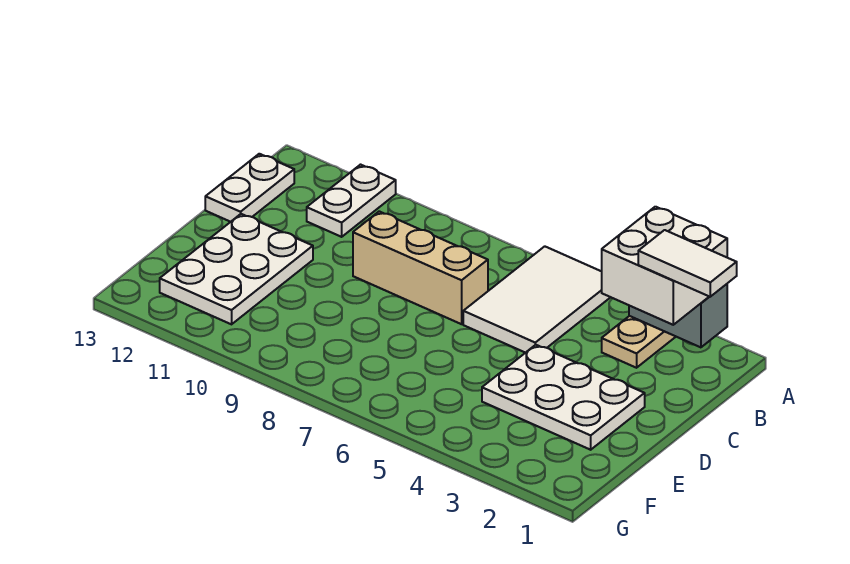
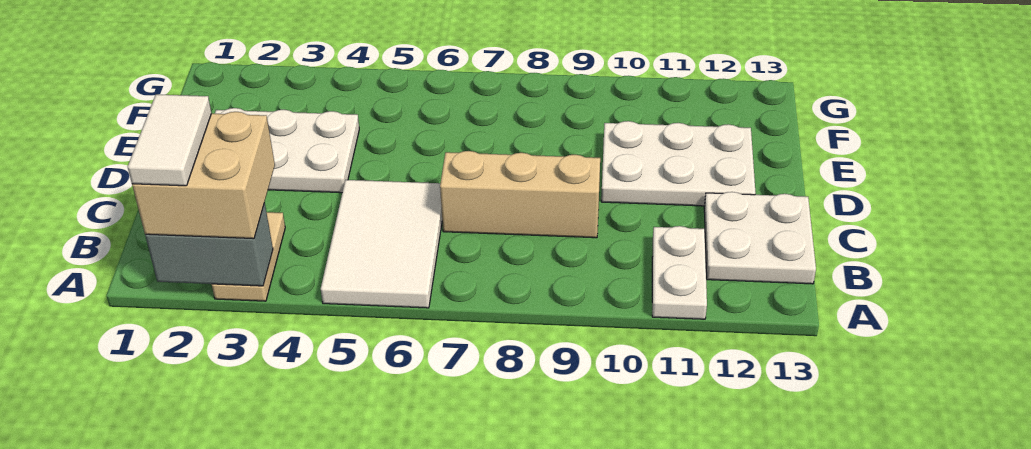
white brick A2:B3 level 3 -> tan brick A2:B3 level 3
white tile B1:B2 level 4 -> white tile A2:B2 level 4
white plate B13:C13 level 1 -> white plate B12:C13 level 1
white plate D11:F12 level 1 -> white plate D10:E12 level 1

